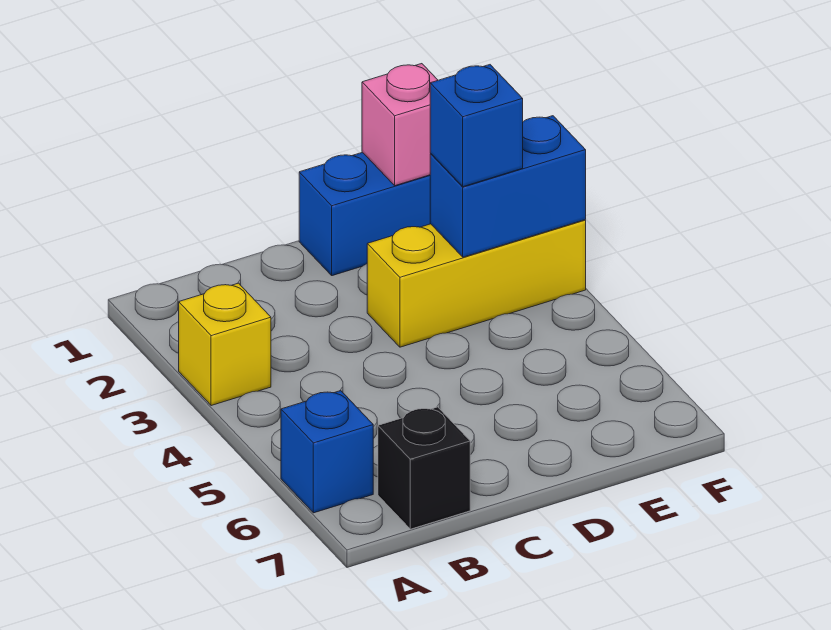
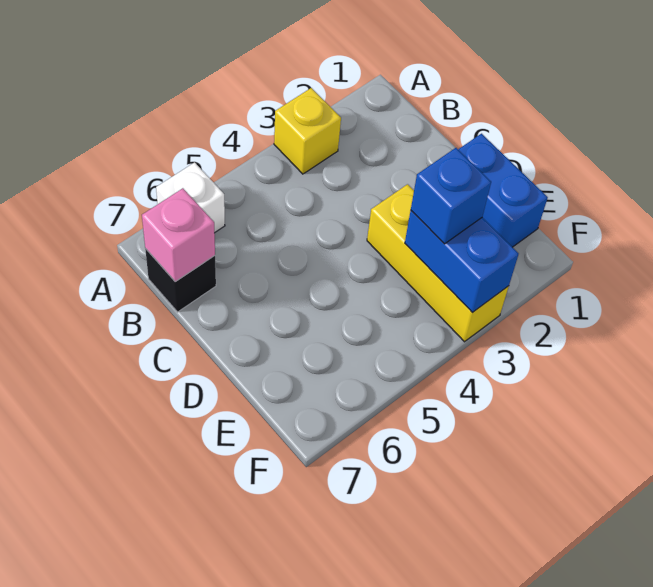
blue brick A6 level 1 -> white brick A6 level 1
pink brick E1 level 2 -> pink brick B7 level 2

